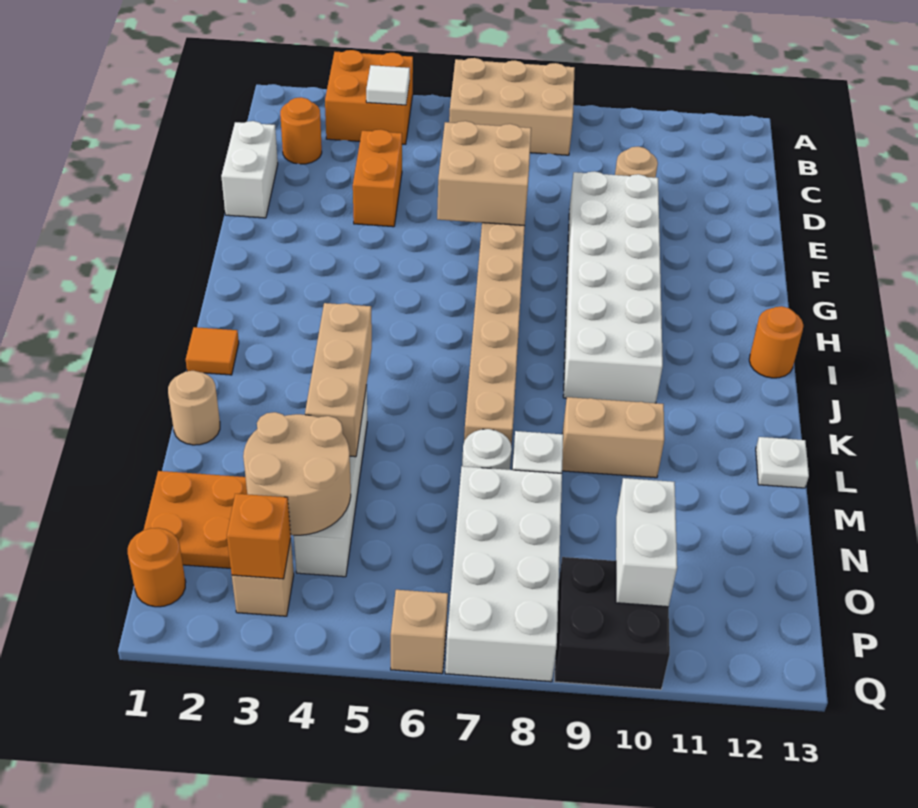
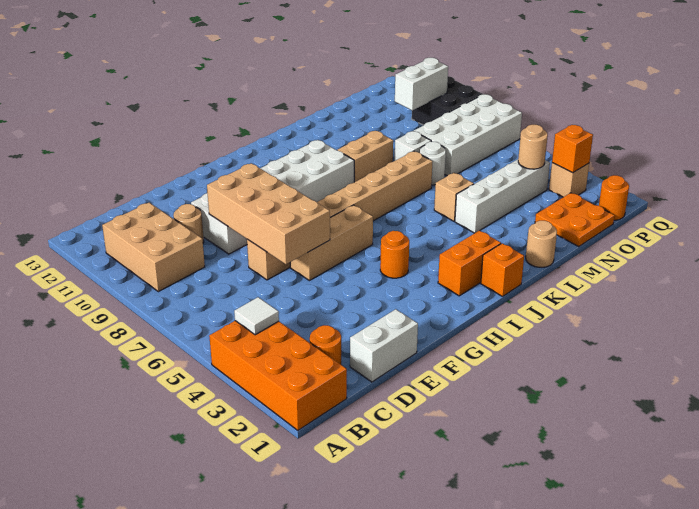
orange brick A3:B4 level 1 -> orange brick A1:B4 level 1
tan brick A6:B8 level 1 -> tan brick B9:C11 level 1
orange brick D4:E4 level 1 -> orange brick I2:J2 level 1
tan brick E6:F7 level 2 -> tan brick E6:F9 level 2
orange round brick I13 level 1 -> orange round brick H4 level 1
orange tile J1 level 1 -> orange brick J1 level 1
tan brick K4:M4 level 2 -> tan brick F6:H6 level 1
tan brick L9:L10 level 1 -> tan brick K9:L9 level 1
white plate L13 level 1 -> none
tan round brick N3:O4 level 2 -> tan round brick O4 level 2
tan brick Q6 level 1 -> tan brick L5 level 1

